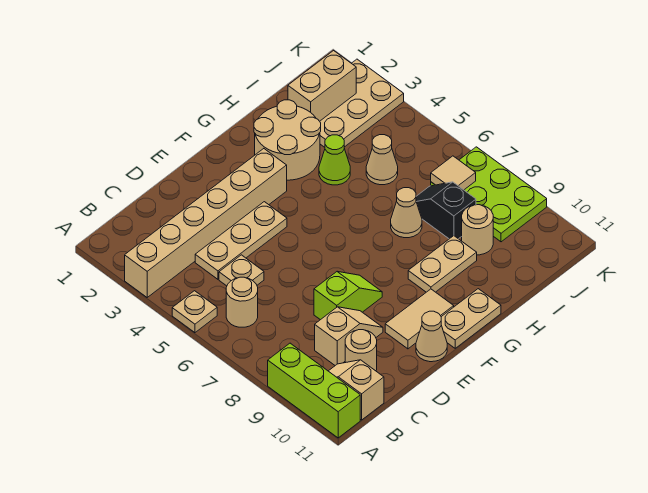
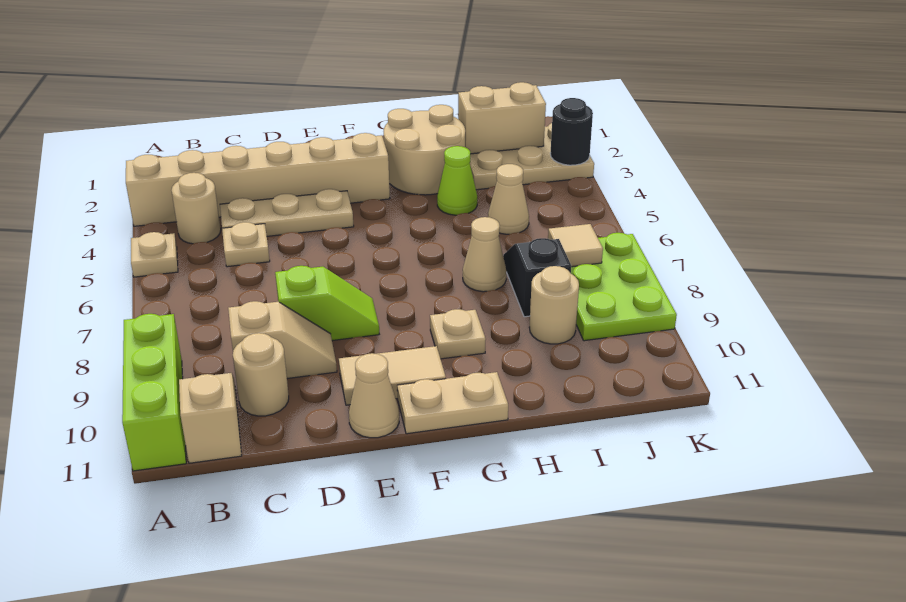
tan round brick B6 level 1 -> tan round brick B4 level 1
tan plate G9:H9 level 1 -> tan plate G9 level 1
none -> black round brick K3 level 2

